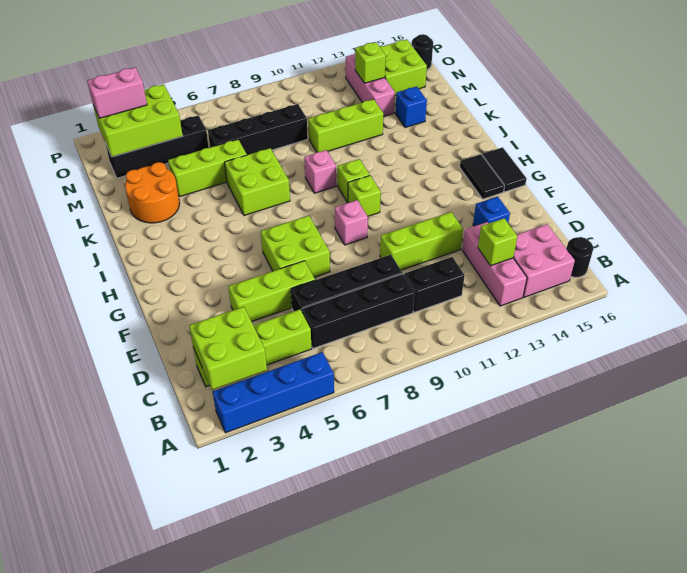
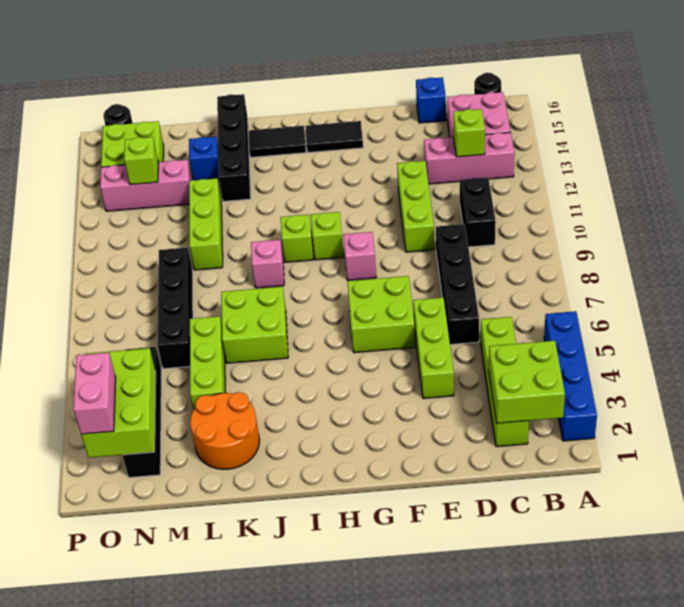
black brick C6:C9 level 1 -> black brick K13:K16 level 1
blue brick E14 level 1 -> blue brick D16 level 1
black tile G16:H16 level 1 -> black tile I15:J15 level 1

